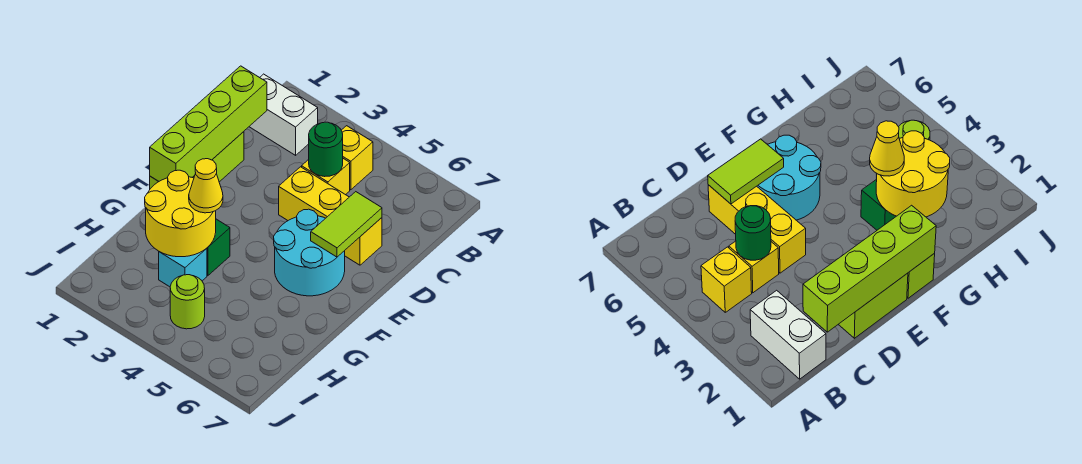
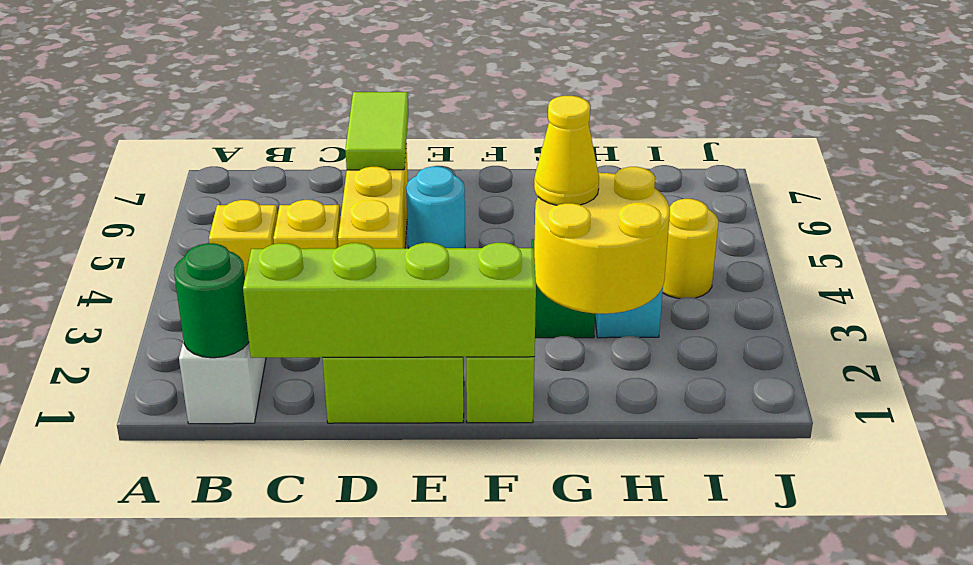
green round brick C4 level 2 -> green round brick B1 level 2
lime tile D6:E6 level 2 -> lime tile D6:D7 level 2
cyan round brick E5:F6 level 1 -> cyan round brick E5 level 1
lime round brick I4 level 1 -> yellow round brick I4 level 1

